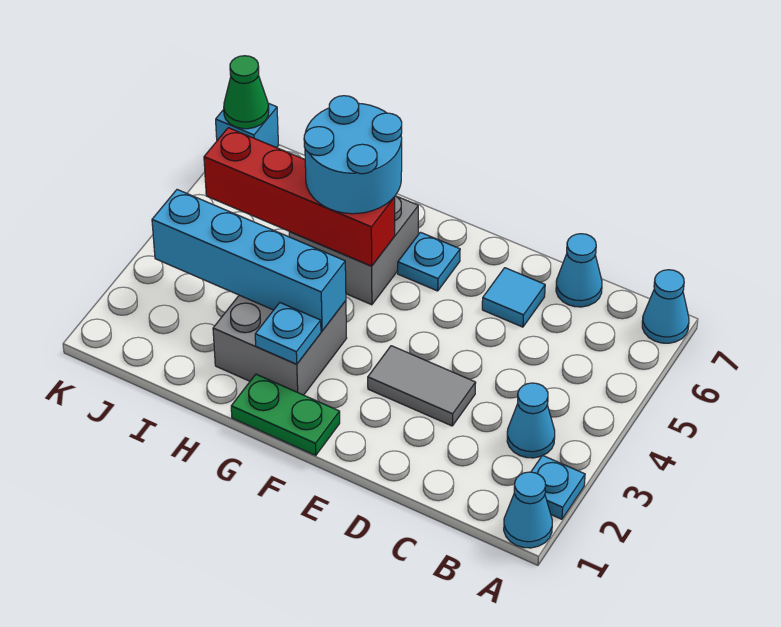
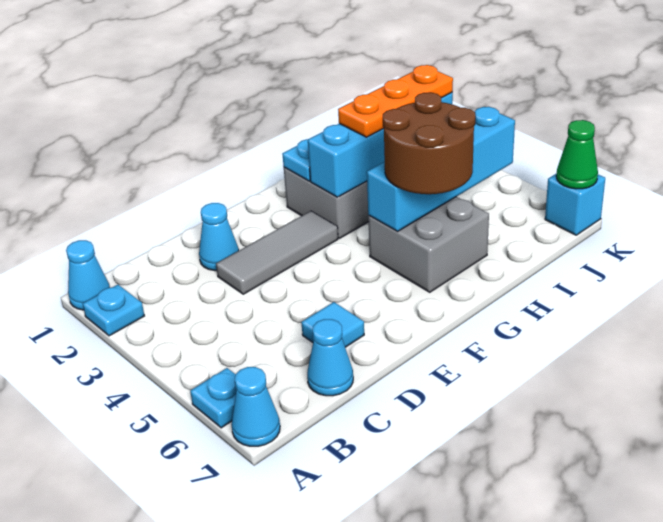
cyan cone B3 level 1 -> cyan cone D2 level 1
grey tile D3:E3 level 1 -> grey tile D3:F3 level 1
green plate F1:G1 level 1 -> none
cyan plate F6 level 1 -> cyan plate A6 level 1
red brick G5:J5 level 2 -> cyan brick G5:J5 level 2
cyan round brick G5:H6 level 3 -> brown round brick G5:H6 level 3
none -> orange plate H3:J3 level 3

